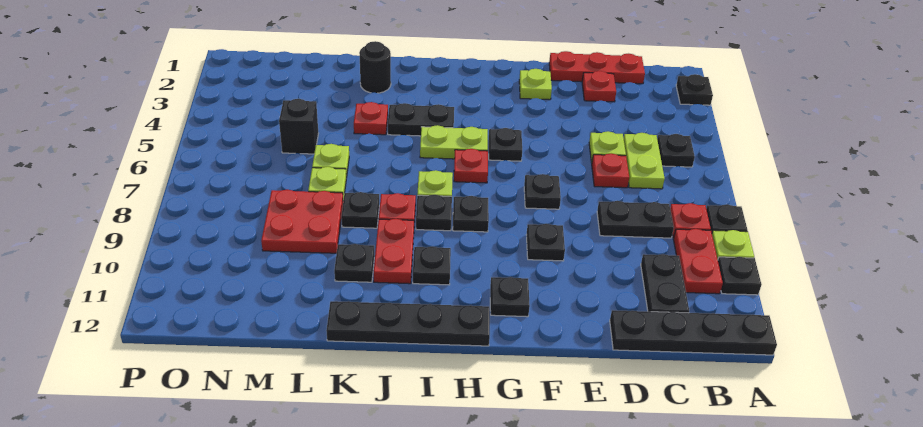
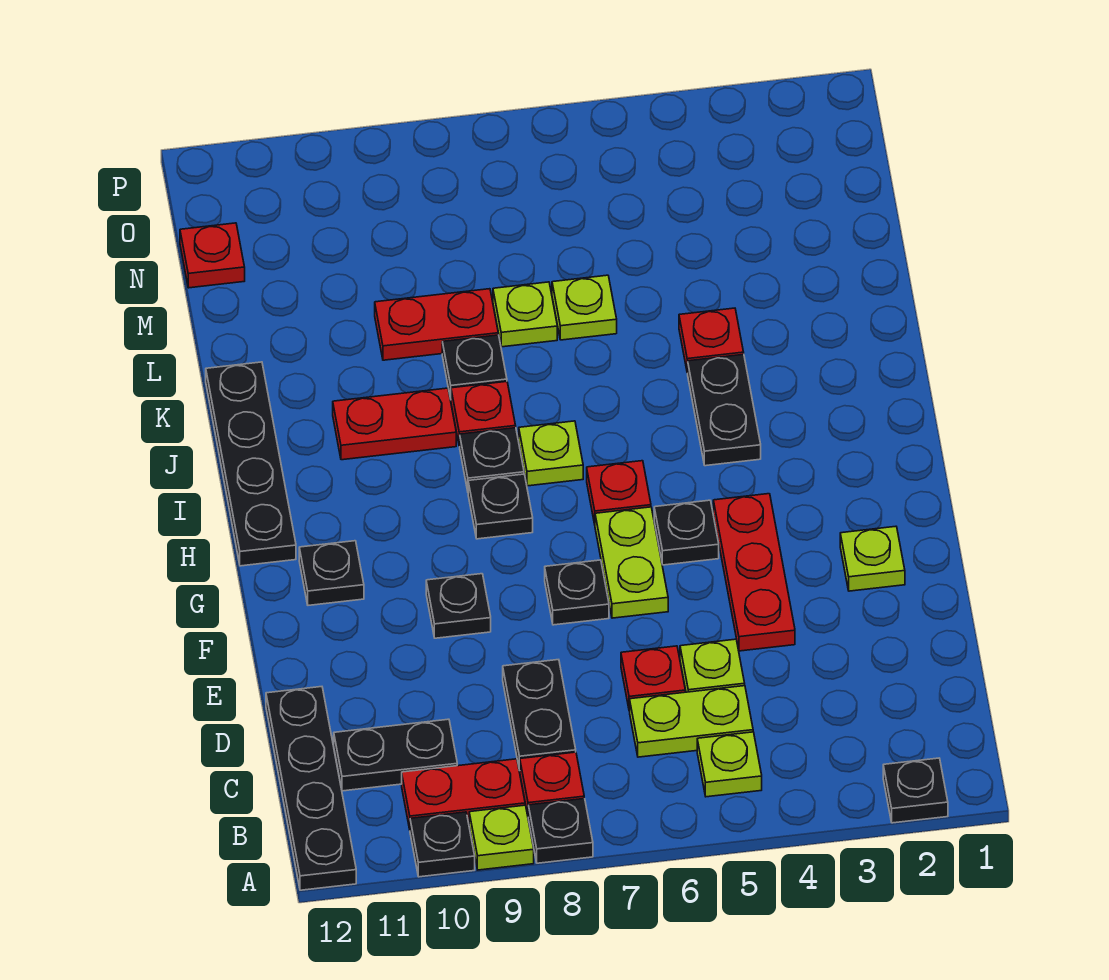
black plate B5 level 1 -> lime plate B5 level 1
red plate C1:E1 level 1 -> red plate E4:G4 level 1
red plate D2 level 1 -> red plate N12 level 1
lime plate H5:I5 level 1 -> lime plate F6:G6 level 1
black plate I10 level 1 -> none
black round brick K2 level 1 -> none
black plate K10 level 1 -> none
red plate L8:M9 level 1 -> red plate L8:L9 level 1
black brick M5 level 1 -> none

